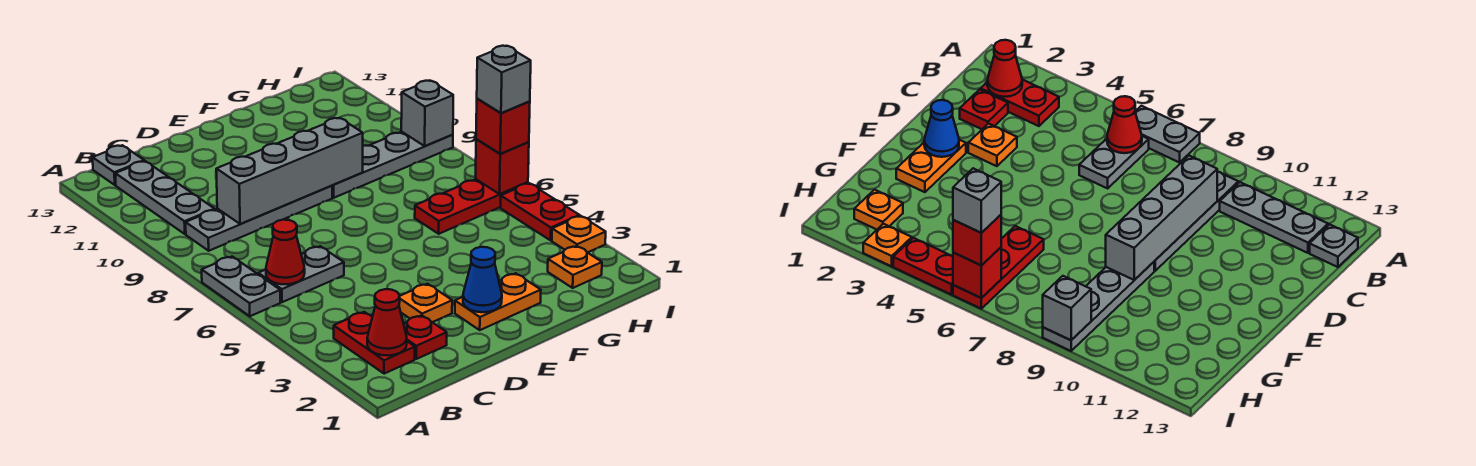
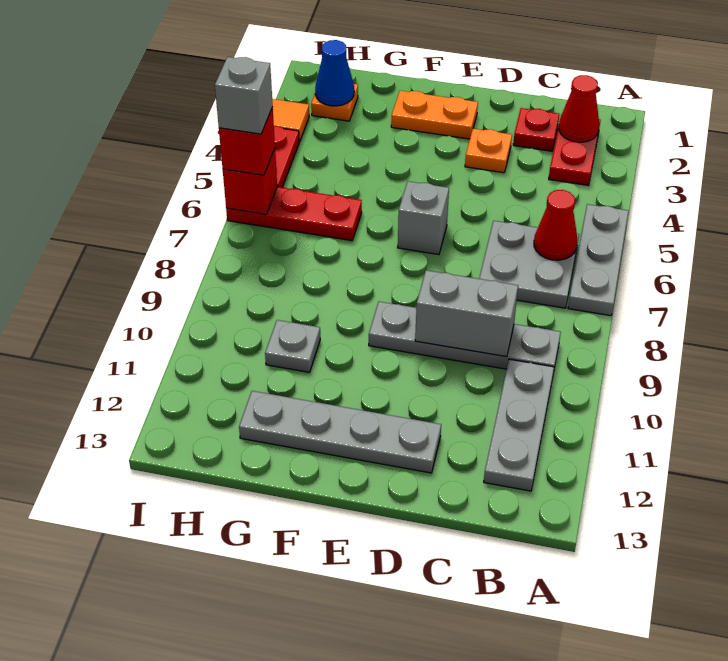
grey plate A6:A7 level 1 -> grey plate A5:A7 level 1
grey plate B6:C6 level 1 -> grey plate B6:C7 level 1
grey plate B13 level 1 -> grey plate G10 level 1
grey brick C9:F9 level 2 -> grey brick C9:D9 level 2
blue cone E2 level 2 -> blue cone H2 level 2
grey plate F9:I9 level 1 -> grey plate D12:G12 level 1
orange plate I3 level 1 -> orange tile I3 level 1
grey brick I9 level 2 -> grey brick E6 level 1

